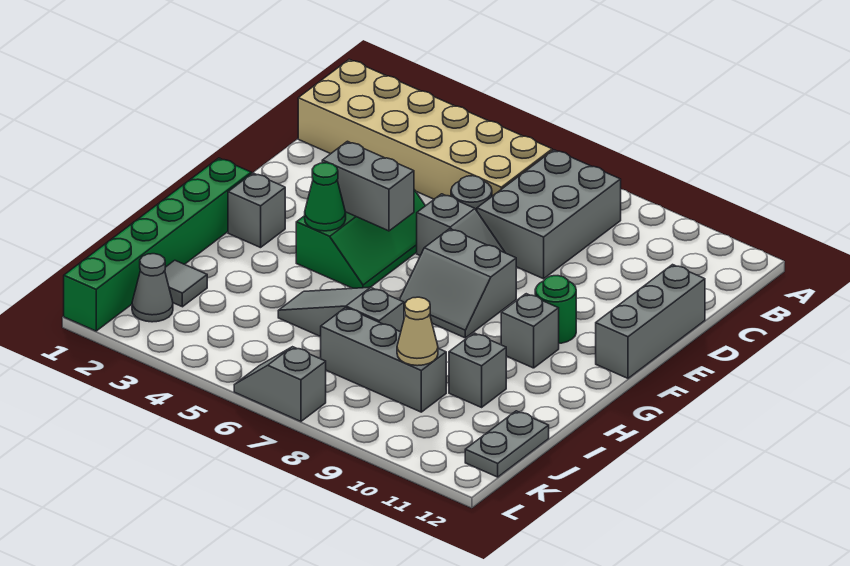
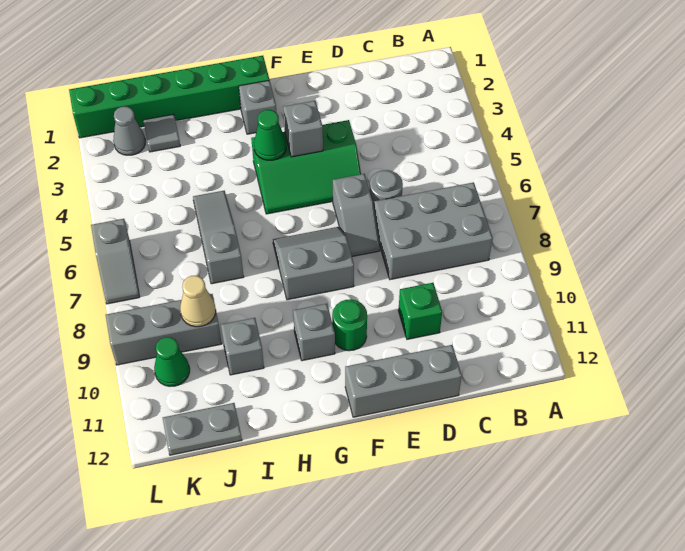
tan brick B1:C6 level 1 -> none
none -> green brick D10 level 1
grey brick F4:F5 level 2 -> grey brick F4 level 2
grey slope F7:G8 level 1 top F -> grey slope F7:G8 level 1 top 8
grey brick J7:J9 level 1 -> grey brick J9:L9 level 1
none -> green cone K10 level 1
grey slope L6:L7 level 1 top 7 -> grey slope L6:L7 level 1 top 6

